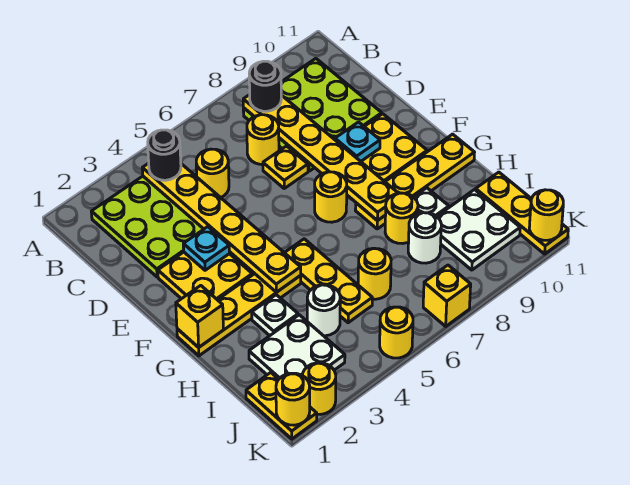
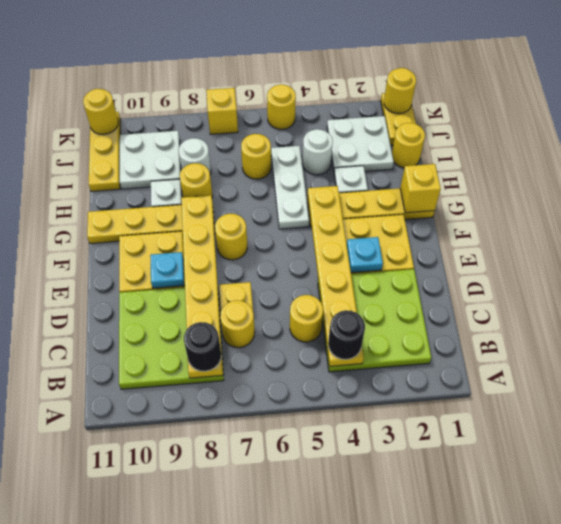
yellow plate G5:I5 level 1 -> white plate G5:I5 level 1
yellow round brick K2 level 1 -> yellow round brick I1 level 1

